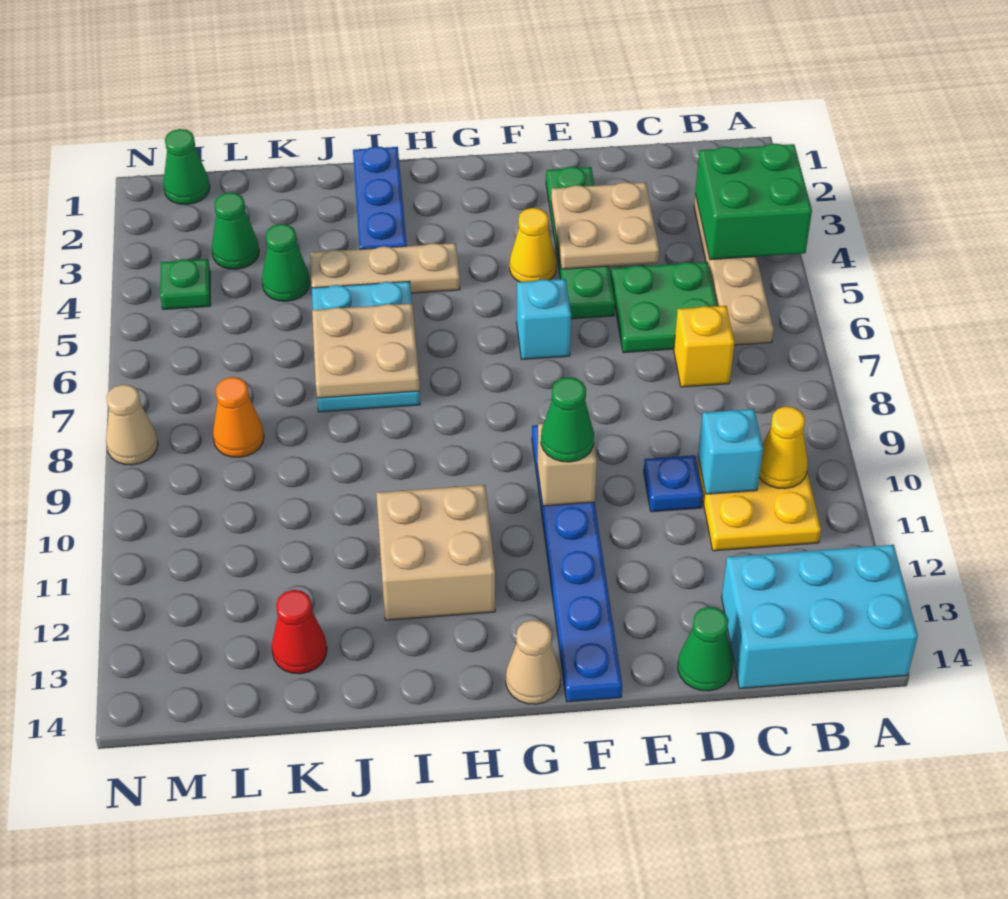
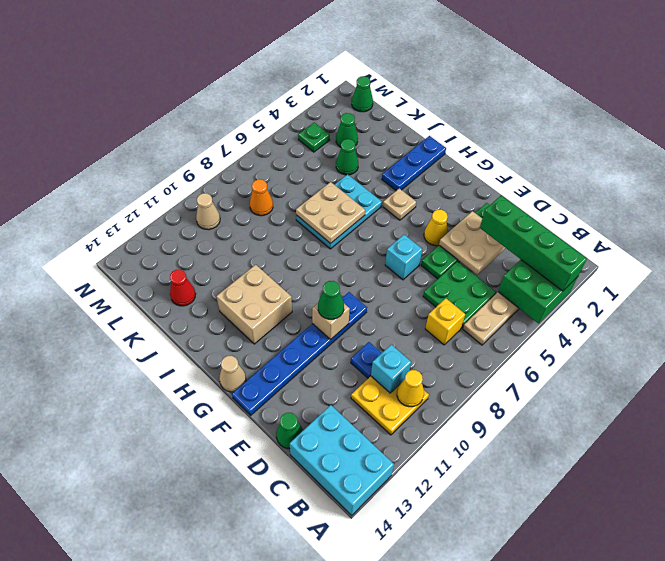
none -> green brick A3:D3 level 3
tan plate H4:J4 level 1 -> tan plate H4 level 1
tan cone N8 level 1 -> tan cone M10 level 1

